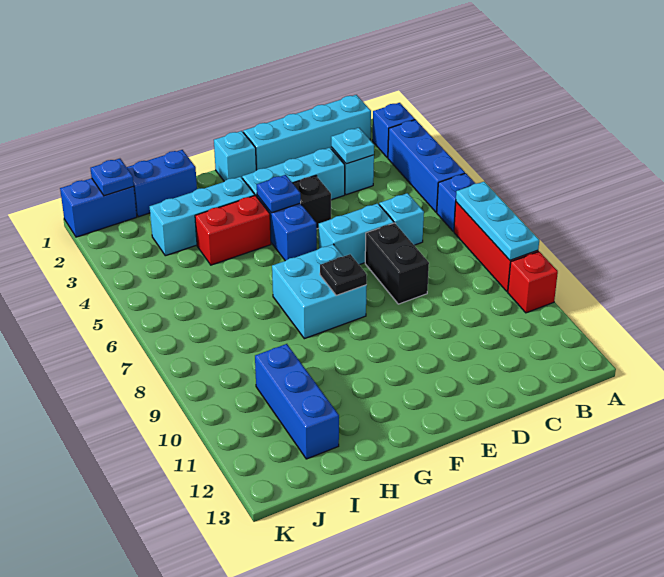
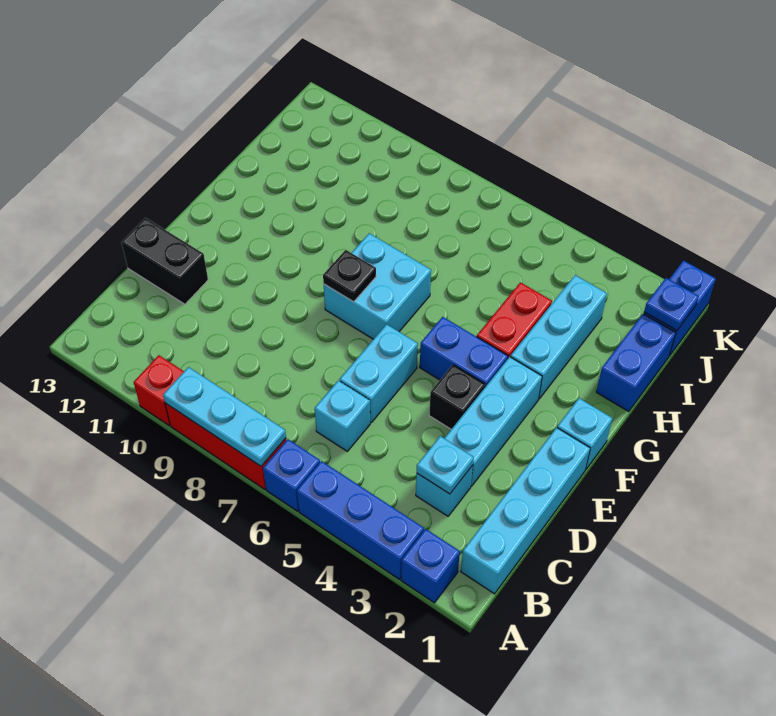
black brick D7:D8 level 1 -> black brick D12:D13 level 1
blue plate F4 level 2 -> none
blue brick I10:I12 level 1 -> none

